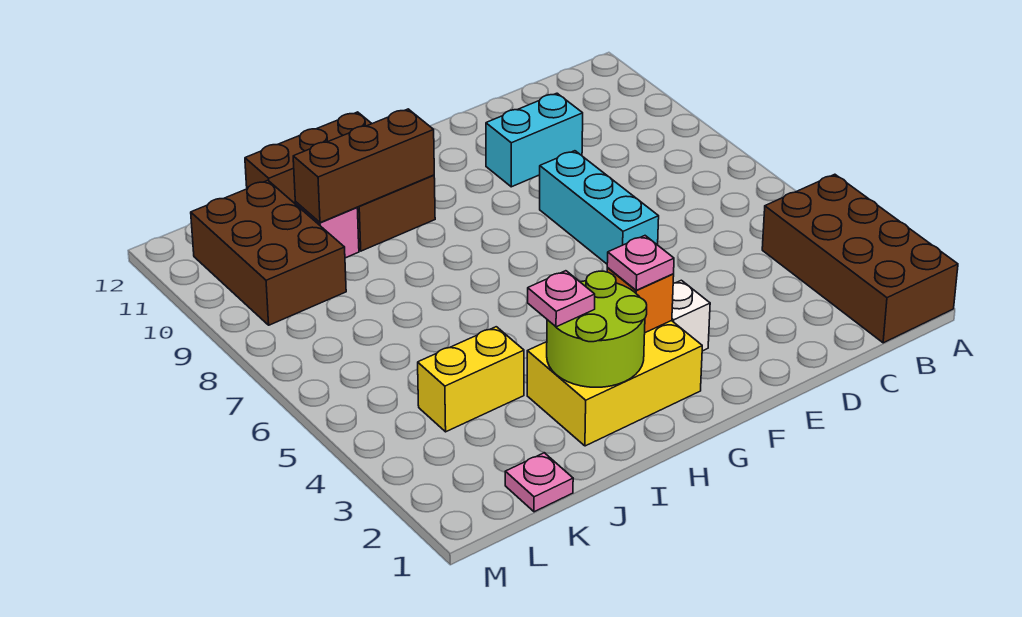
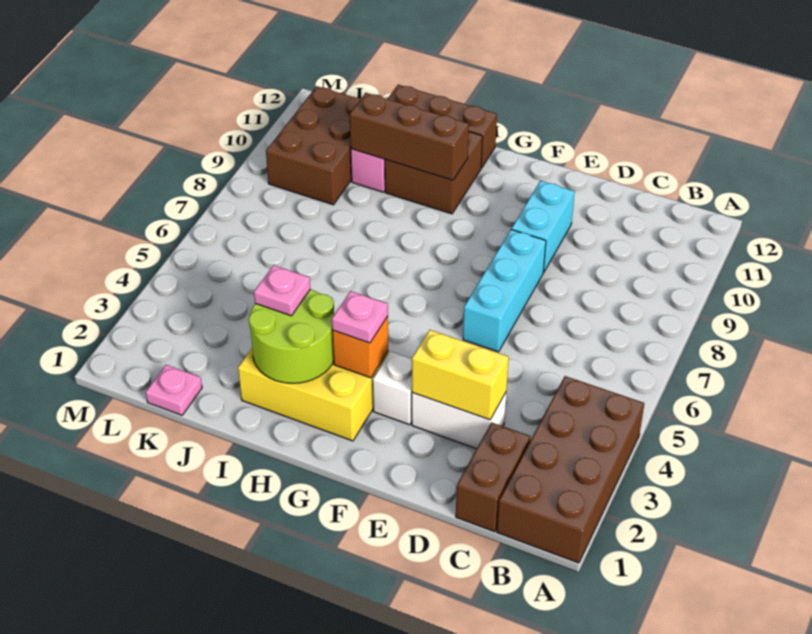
none -> brown brick C1:C2 level 1
none -> white brick D3:E3 level 1
cyan brick D10:E10 level 1 -> cyan brick E9:E10 level 1
yellow brick J4:K4 level 1 -> yellow brick D3:E3 level 2

